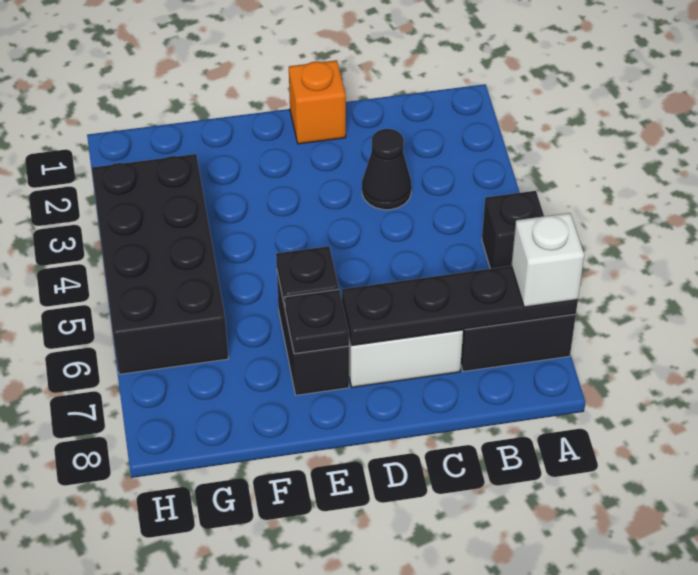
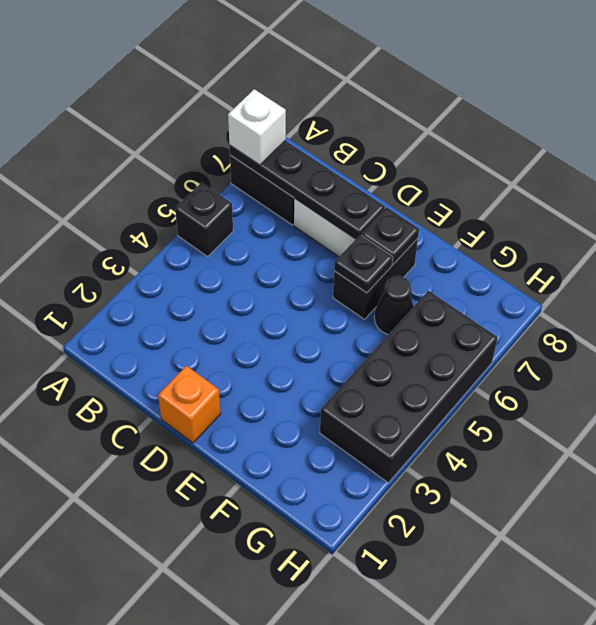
black cone C3 level 1 -> black cone F6 level 1

